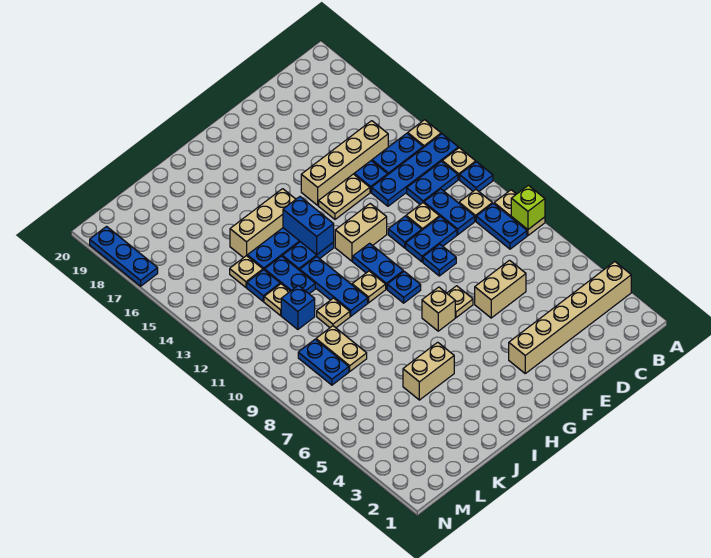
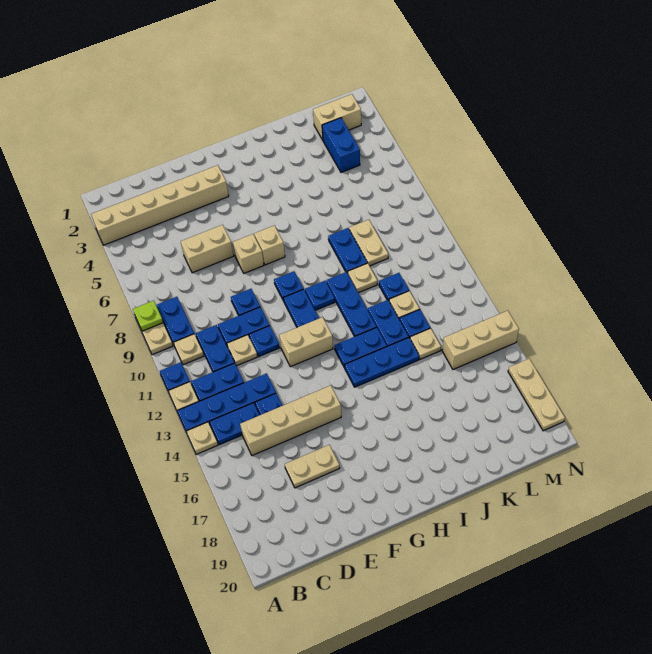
lime brick A8 level 2 -> lime plate A8 level 2
tan plate E14:F14 level 1 -> tan plate D17:E17 level 1
tan plate F7 level 1 -> tan brick F7 level 1
tan plate H10 level 1 -> blue plate H10 level 1
blue brick H13:H14 level 2 -> blue brick L3:L4 level 1
tan brick H15:J15 level 1 -> tan brick L15:N15 level 1
tan brick I5:J5 level 1 -> tan brick L2:M2 level 1
blue brick K11 level 1 -> blue plate K11 level 1
blue plate L8:L9 level 1 -> blue plate J8:J9 level 1
blue plate N17:N19 level 1 -> tan plate N17:N19 level 1

